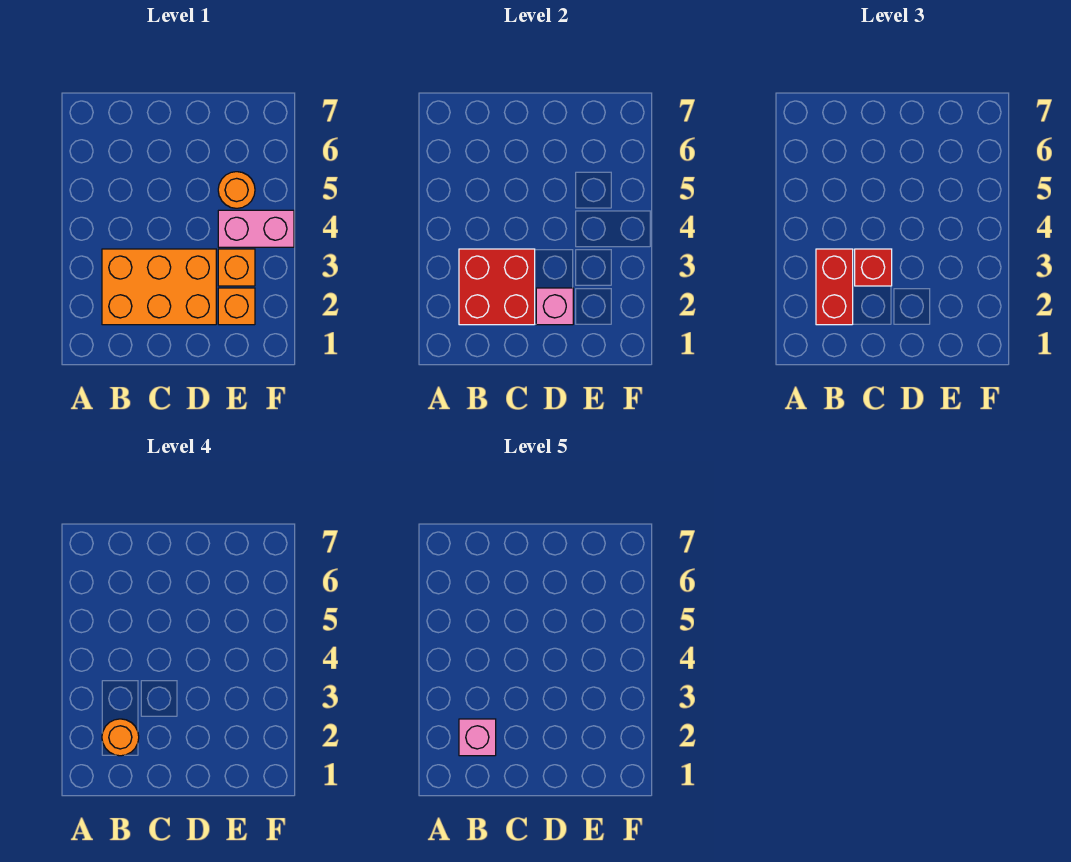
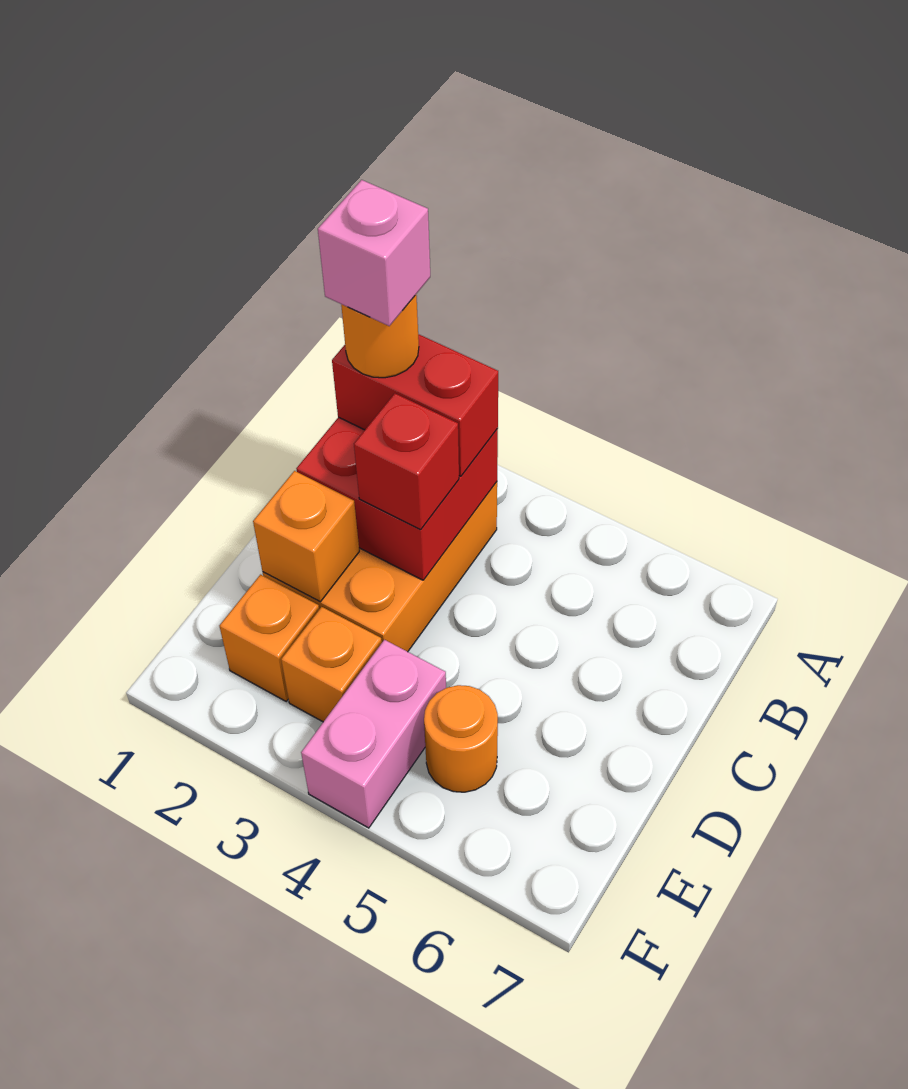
pink brick D2 level 2 -> orange brick D2 level 2

